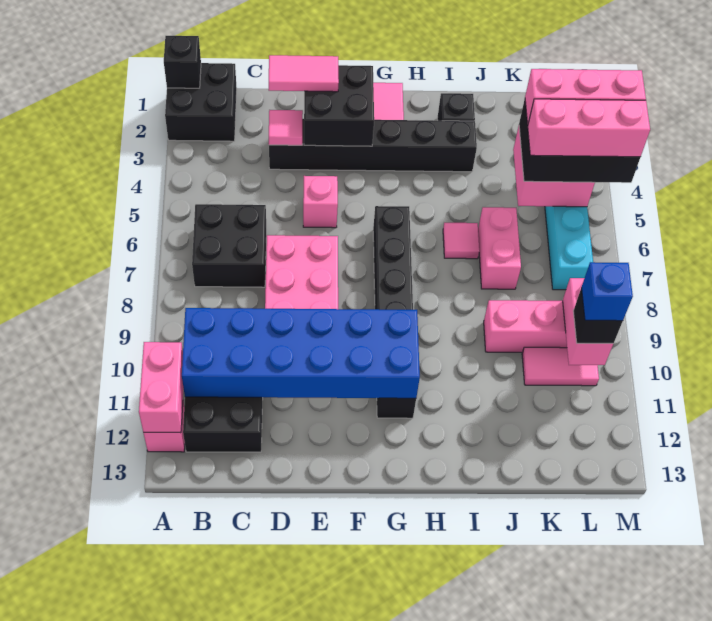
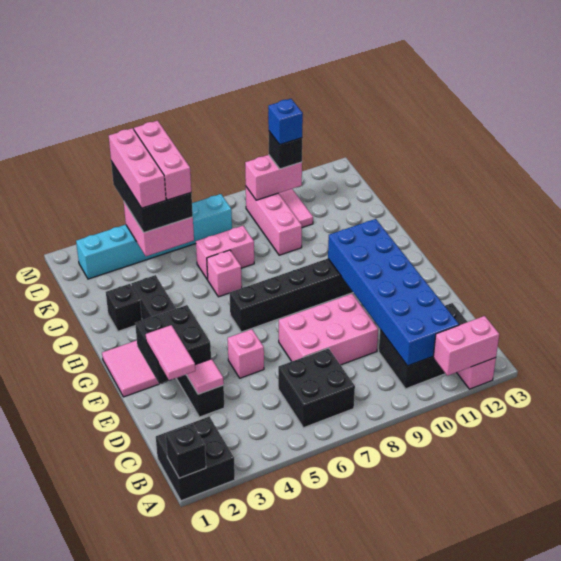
pink tile I6 level 1 -> pink brick I6 level 1

